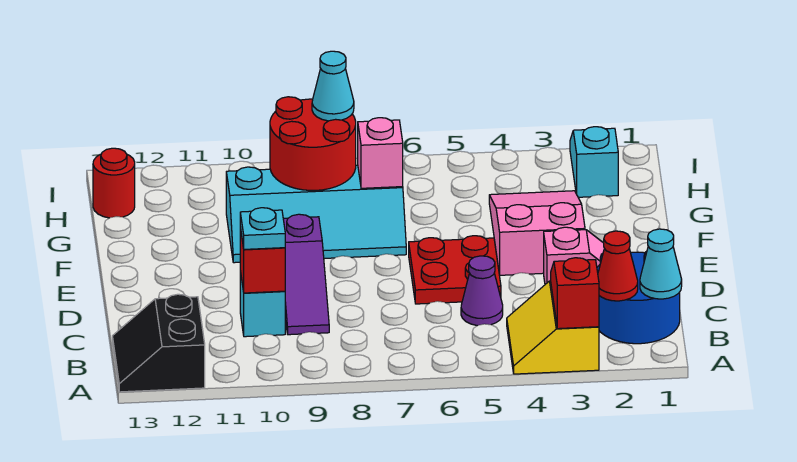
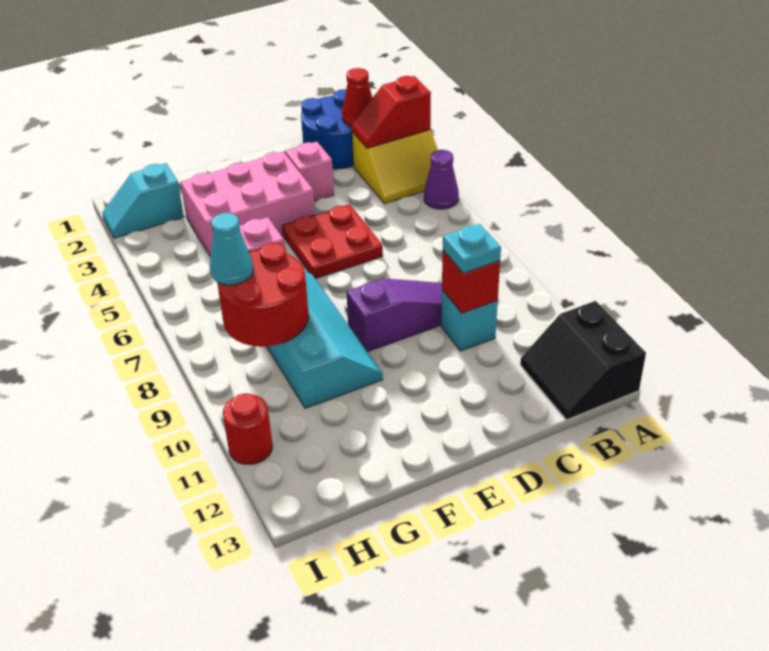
black slope A12:B13 level 1 top 12 -> black slope A12:B13 level 1 top A
cyan cone B1 level 2 -> none
purple cone C5 level 1 -> purple cone A5 level 1
pink slope E3:G4 level 1 top E -> pink brick E3:G4 level 1
red round brick H13 level 1 -> red round brick I11 level 1

